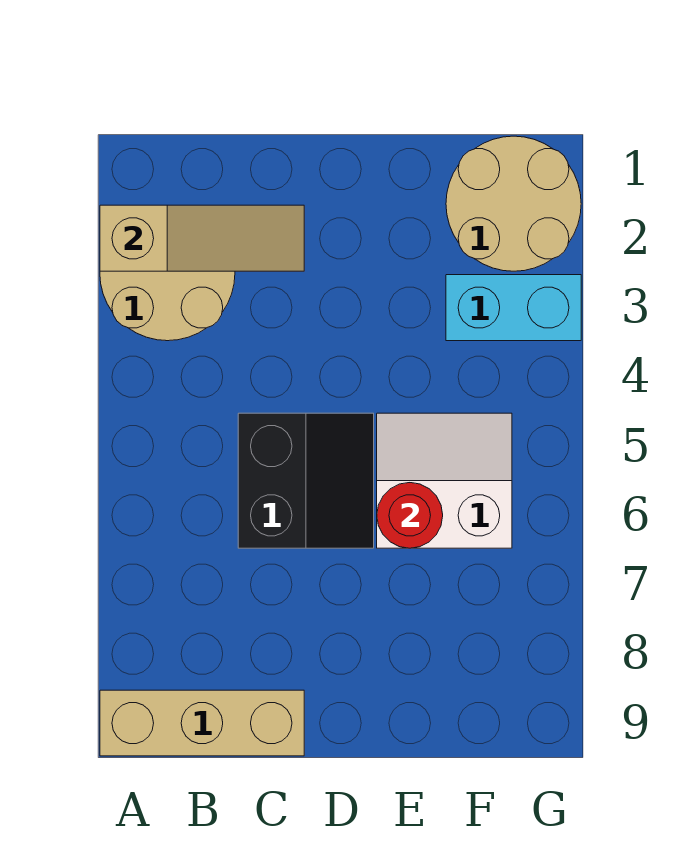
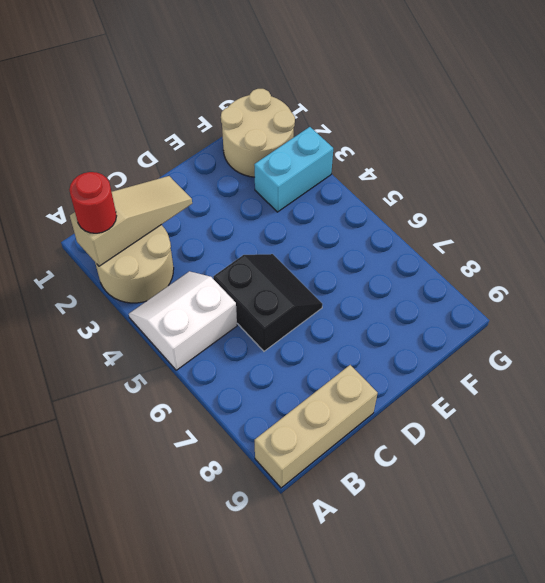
white slope E5:F6 level 1 top 6 -> white slope A4:B5 level 1 top 5
red round brick E6 level 2 -> red round brick A2 level 3

